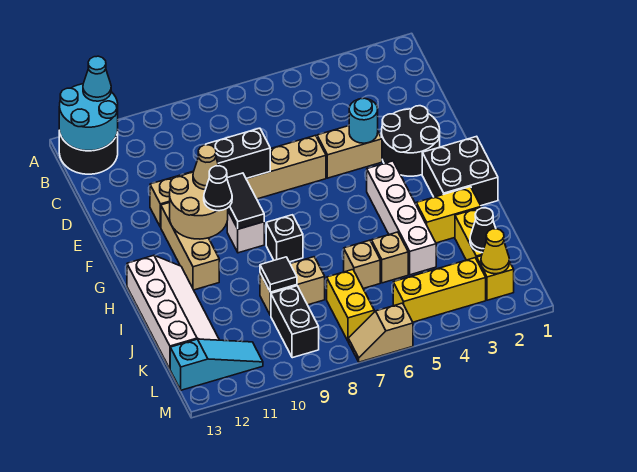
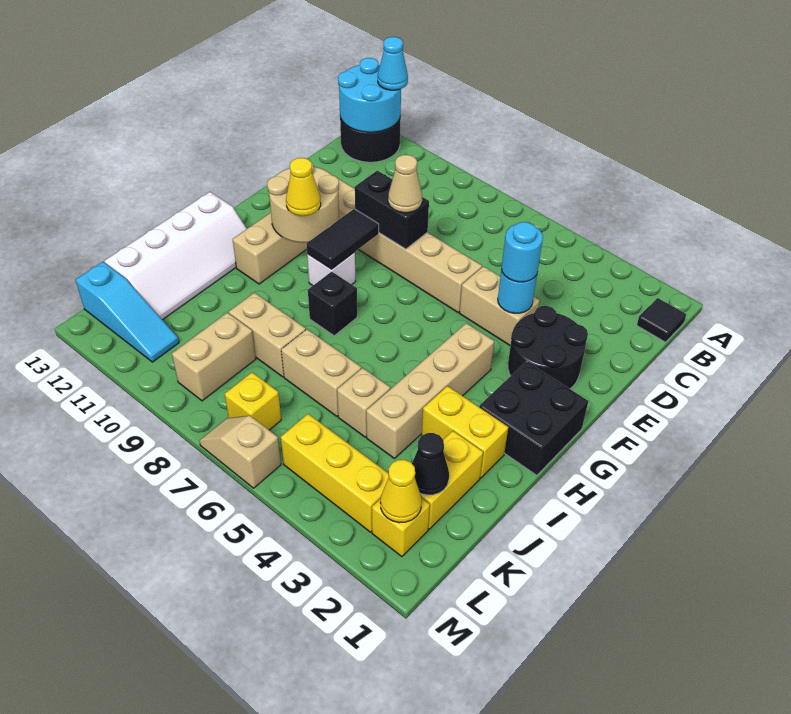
none -> cyan round brick E4 level 3
tan cone F10 level 3 -> tan cone E8 level 3
white brick G4:J4 level 1 -> tan brick G4:J4 level 1
black cone G10 level 3 -> yellow cone G10 level 3
tan brick J6 level 1 -> tan brick J6:J7 level 1
black tile J9 level 2 -> black tile B1 level 1
yellow brick K7:L7 level 1 -> yellow brick L7 level 1
black brick K9:L9 level 1 -> tan brick K9:L9 level 1

